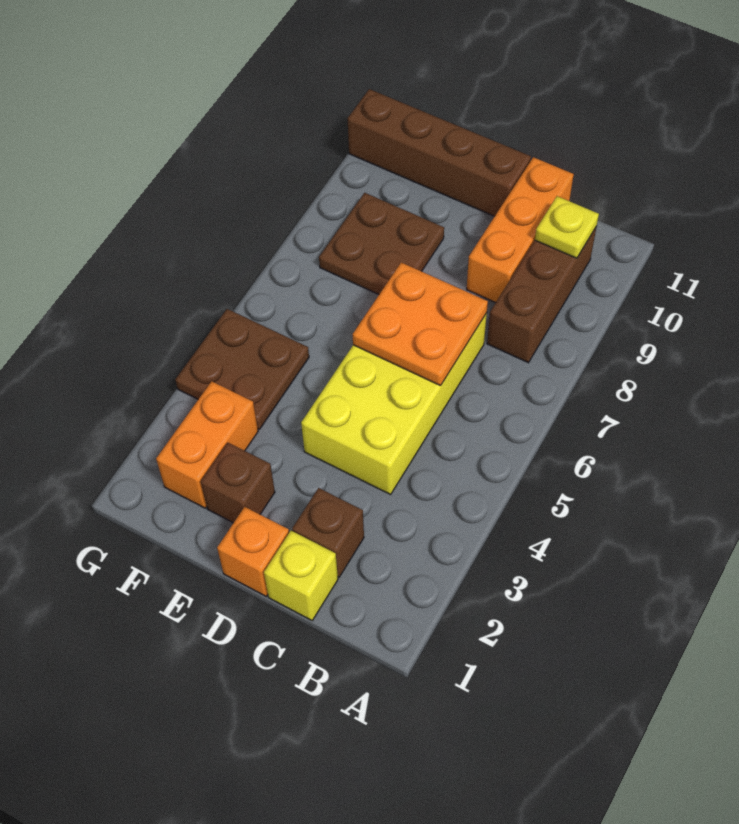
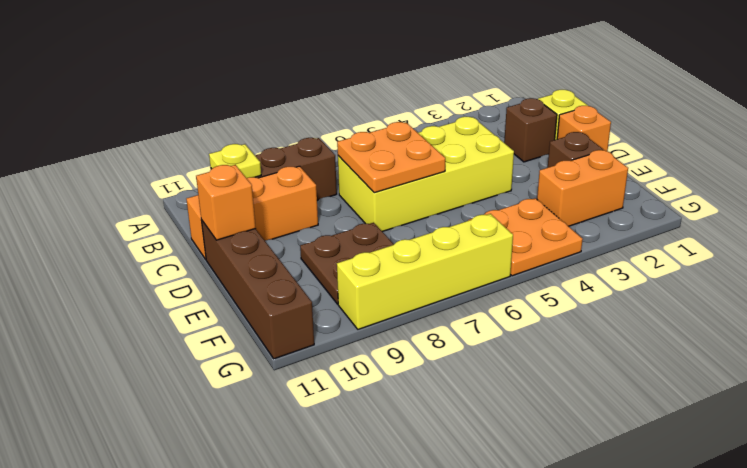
none -> orange brick D11 level 2
brown plate F4:G5 level 1 -> orange plate F4:G5 level 1
none -> yellow brick G6:G9 level 1

